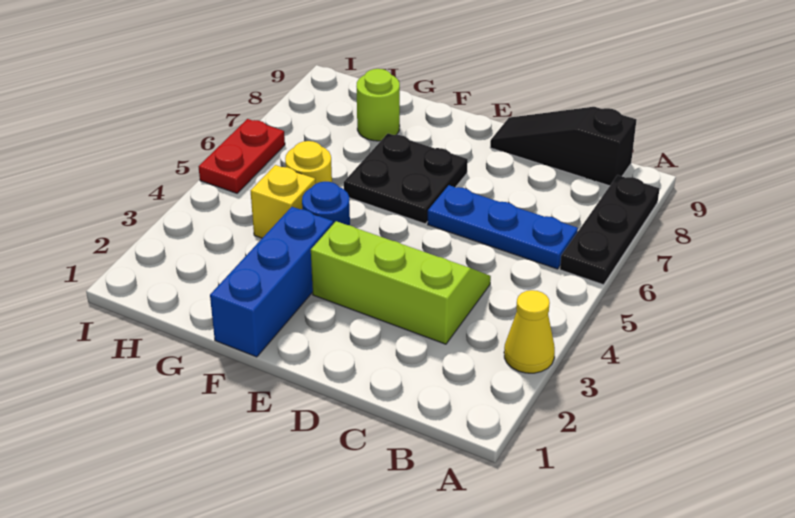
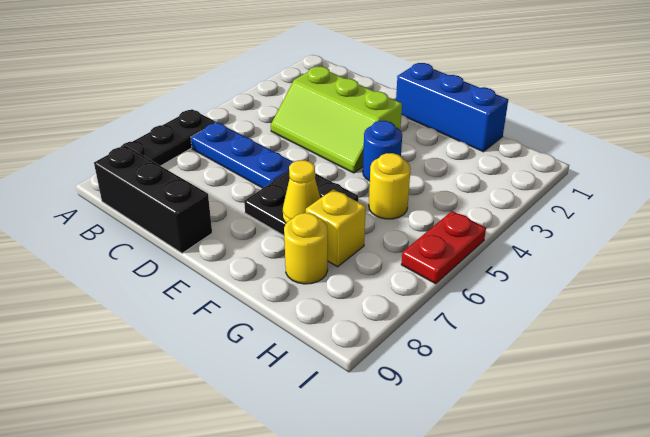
yellow cone A3 level 1 -> yellow cone F7 level 2
black slope B9:D9 level 1 top B -> black brick B9:D9 level 1
blue brick F1:F3 level 1 -> blue brick E1:G1 level 1
yellow brick G4 level 1 -> yellow brick G7 level 1
lime round brick G8 level 1 -> yellow round brick G8 level 1

